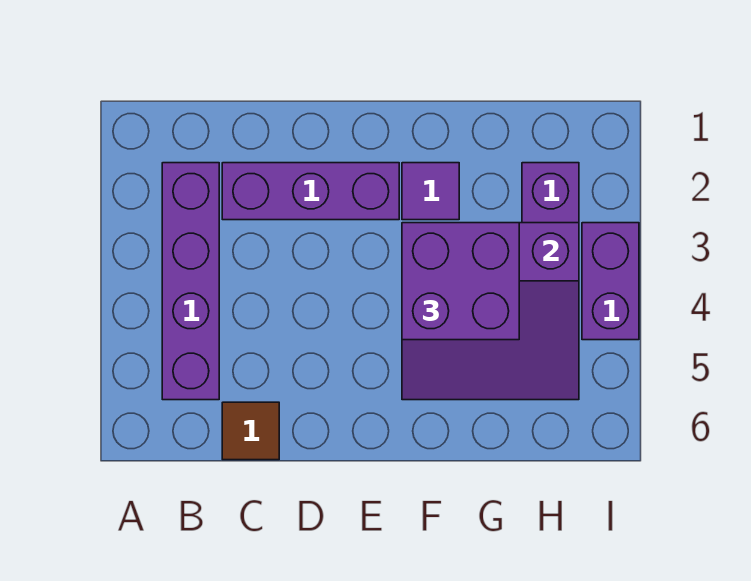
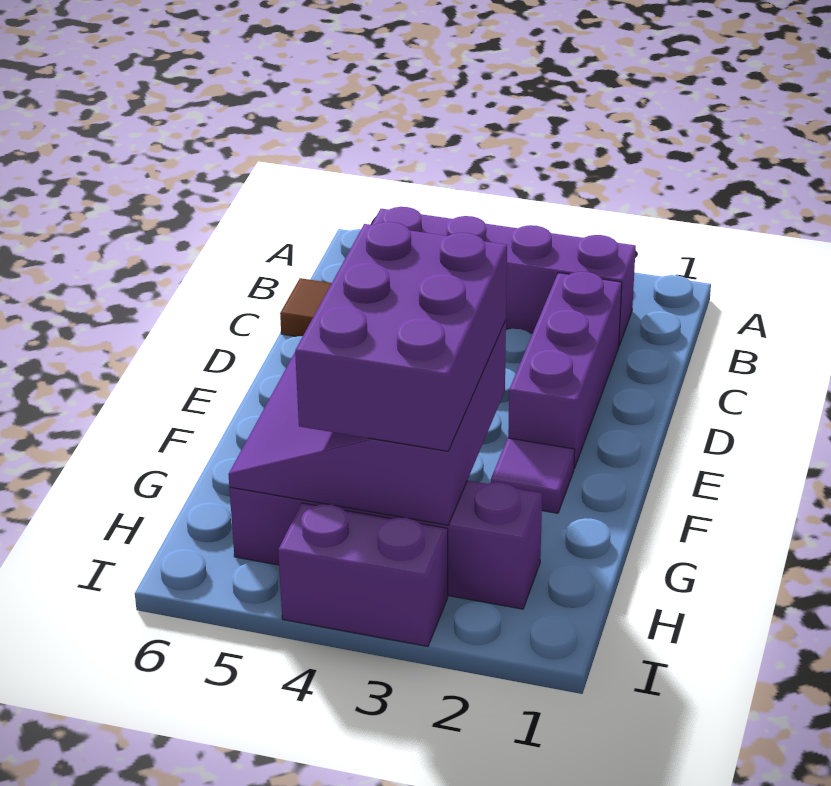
purple brick F3:G4 level 3 -> purple brick F3:H4 level 3

